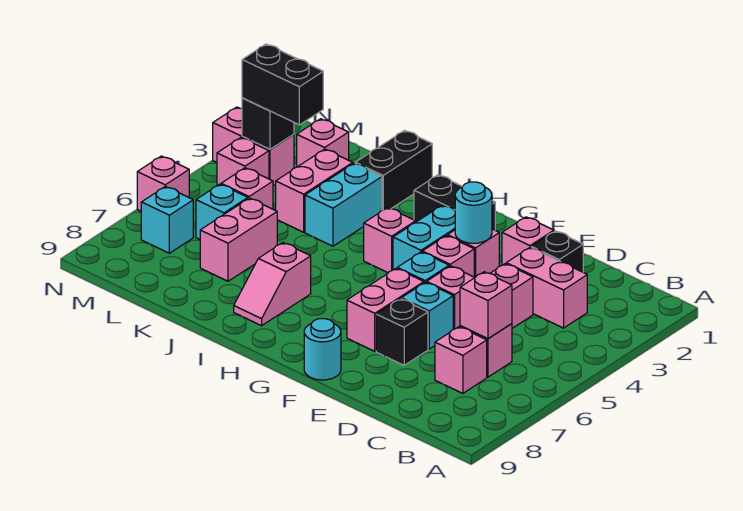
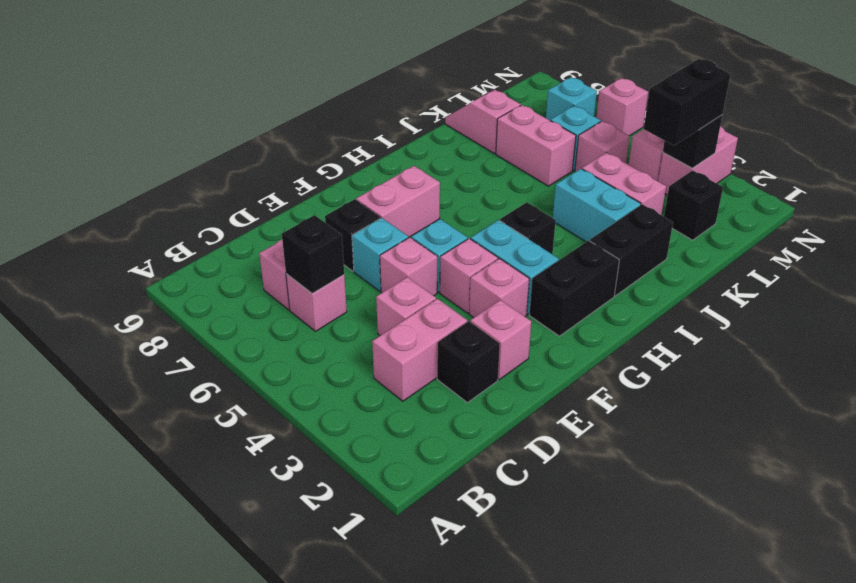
pink brick C6 level 2 -> black brick C6 level 2
cyan round brick F3 level 2 -> none
pink brick F6:F7 level 1 -> pink brick F7:G7 level 1
cyan round brick F9 level 1 -> none
pink brick H4 level 1 -> black brick H4 level 1
pink slope I7:I8 level 1 top 7 -> pink slope K8:K9 level 1 top 8
black brick J1:J2 level 1 -> black brick I2:J2 level 1
pink brick L2 level 1 -> black brick L2 level 1

